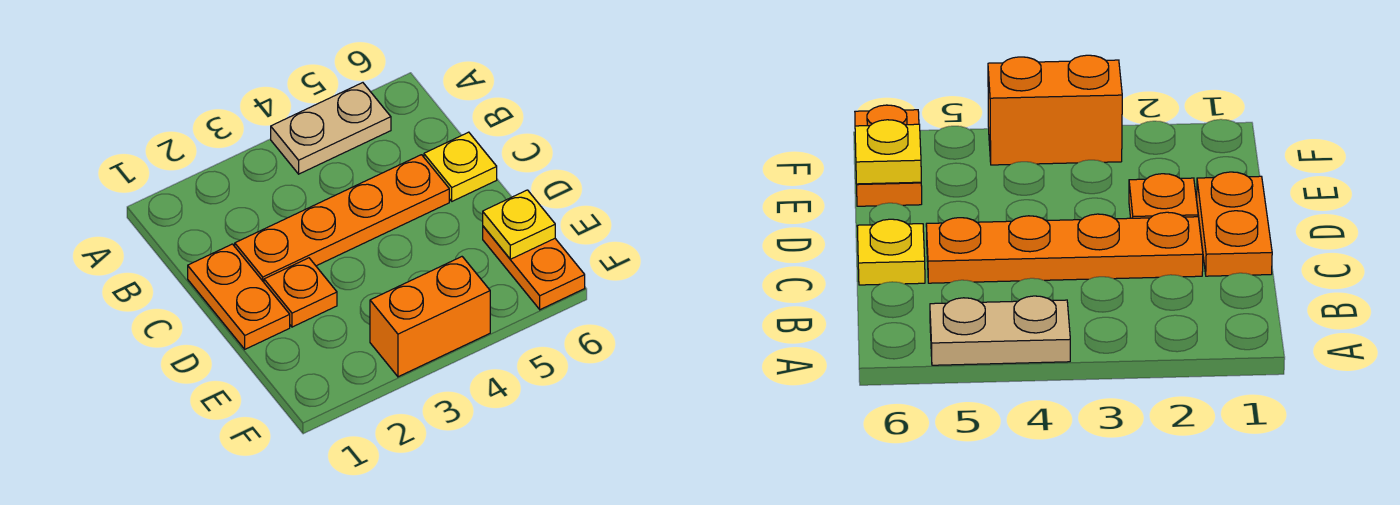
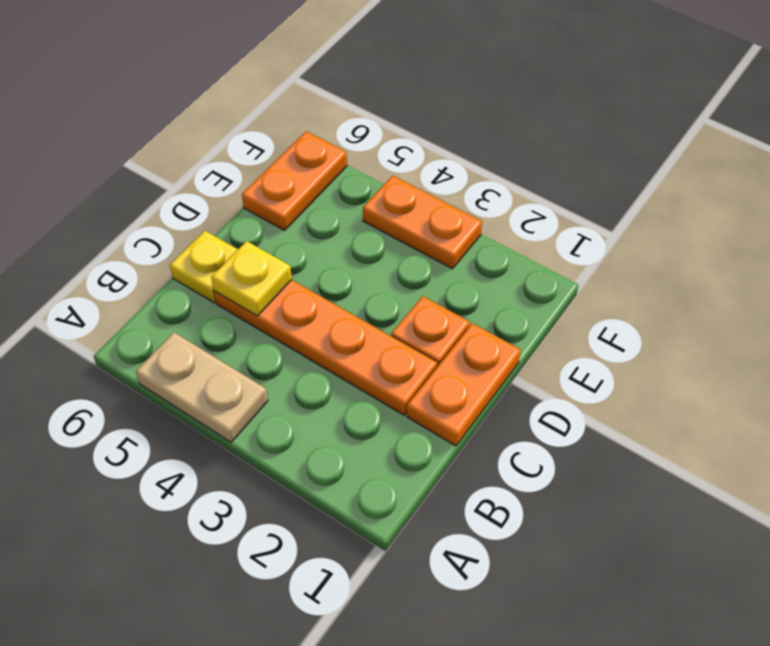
yellow plate E6 level 2 -> yellow plate C5 level 2
orange brick F3:F4 level 1 -> orange plate F3:F4 level 1

